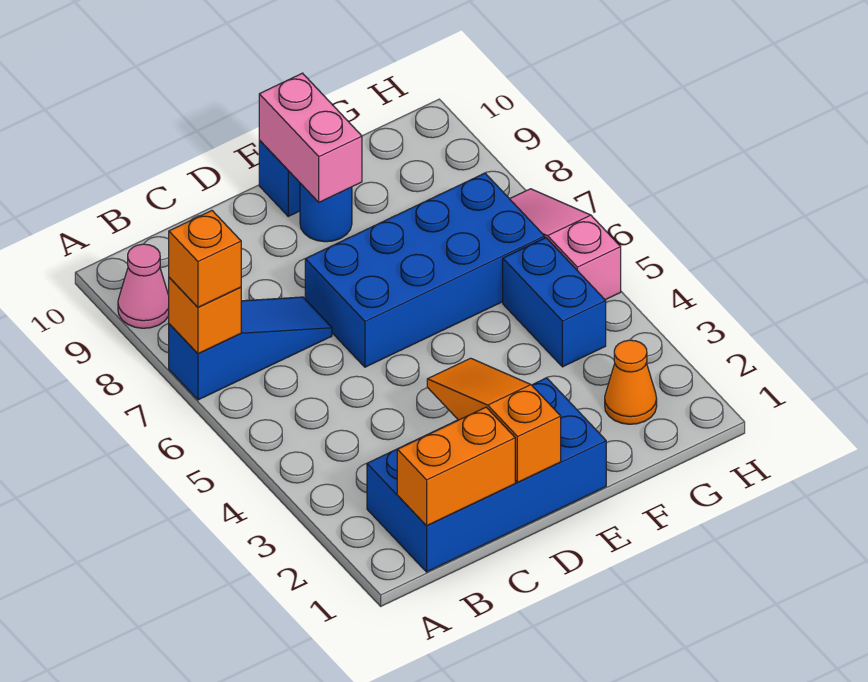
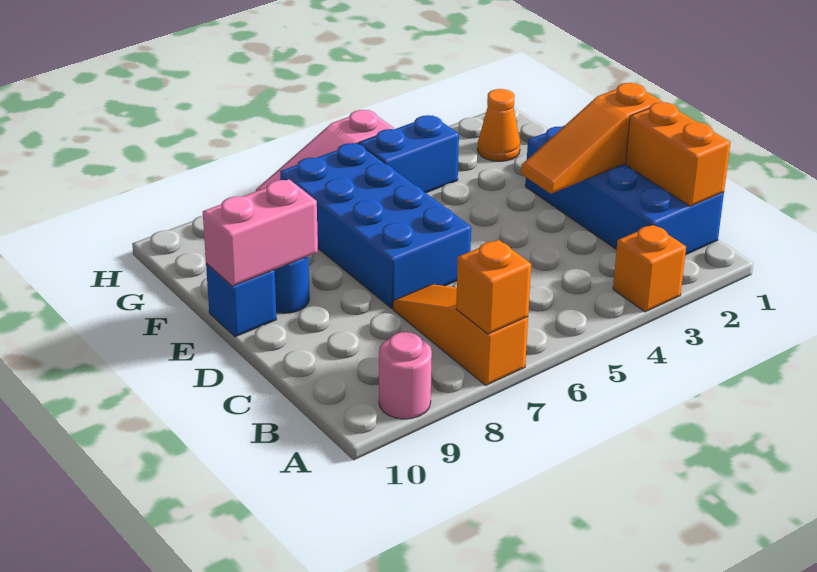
blue slope A7:C7 level 1 top A -> orange slope A7:C7 level 1 top A
orange brick A7 level 3 -> orange brick A3 level 1
pink cone A9 level 1 -> pink round brick A9 level 1

